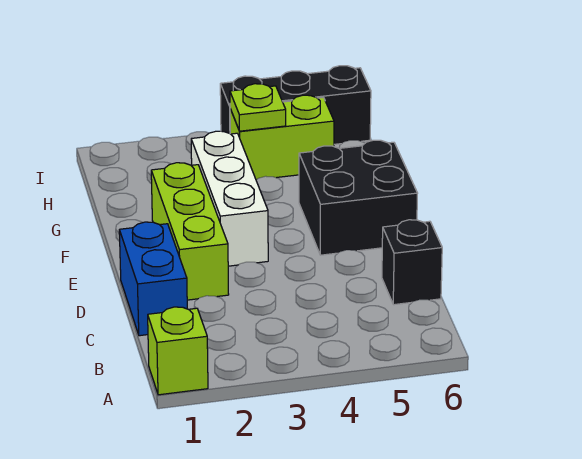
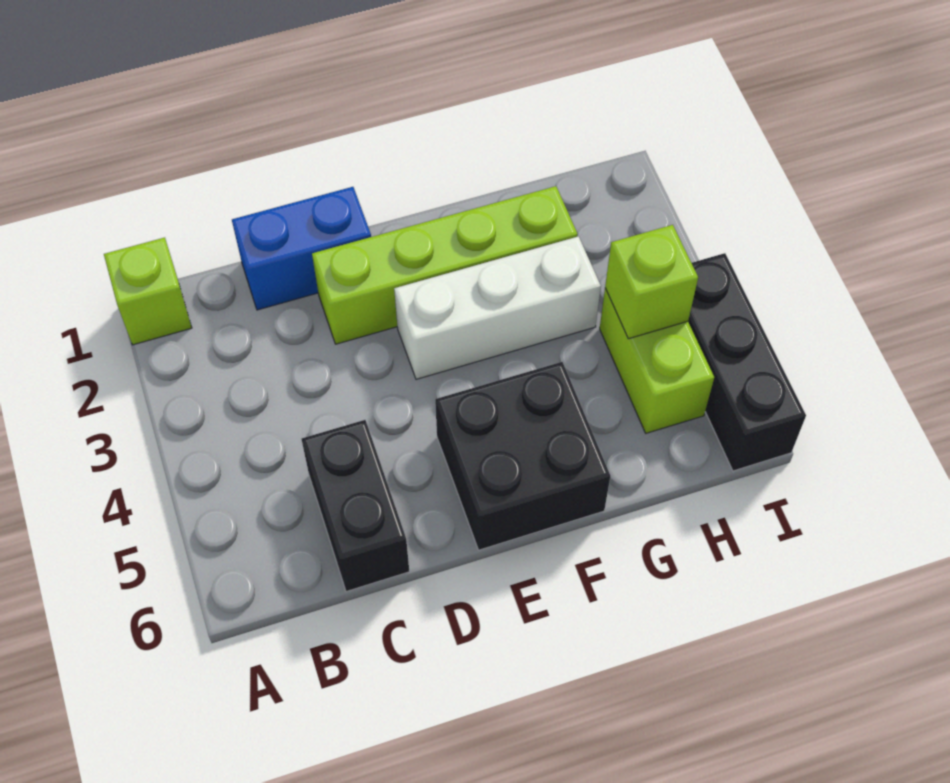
black brick C6 level 1 -> black brick C5:C6 level 1
lime brick D2:F2 level 1 -> lime brick D2:G2 level 1
lime plate H4 level 2 -> lime brick H4 level 2

